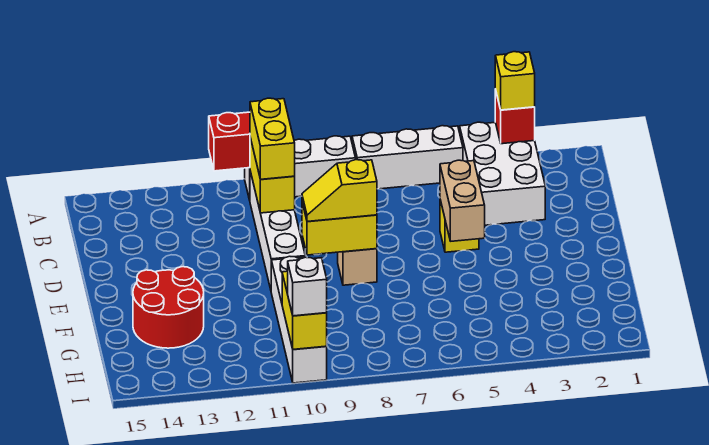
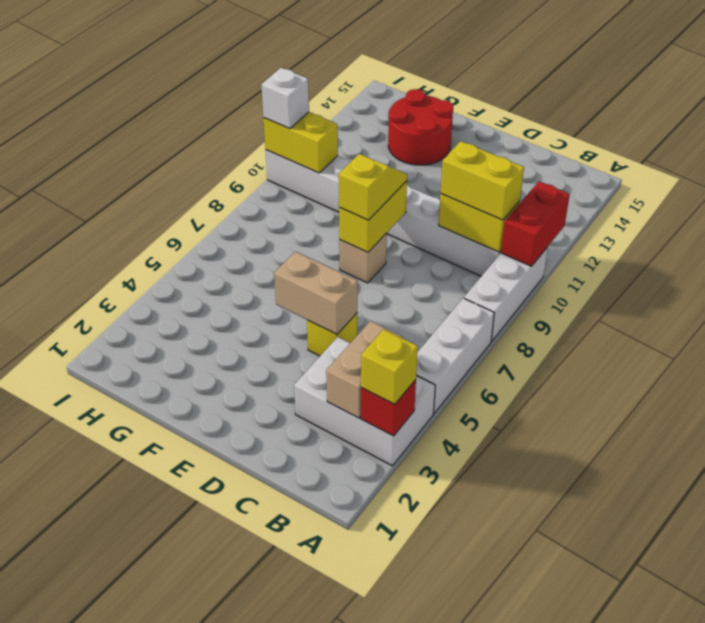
none -> tan brick B3:B4 level 2

